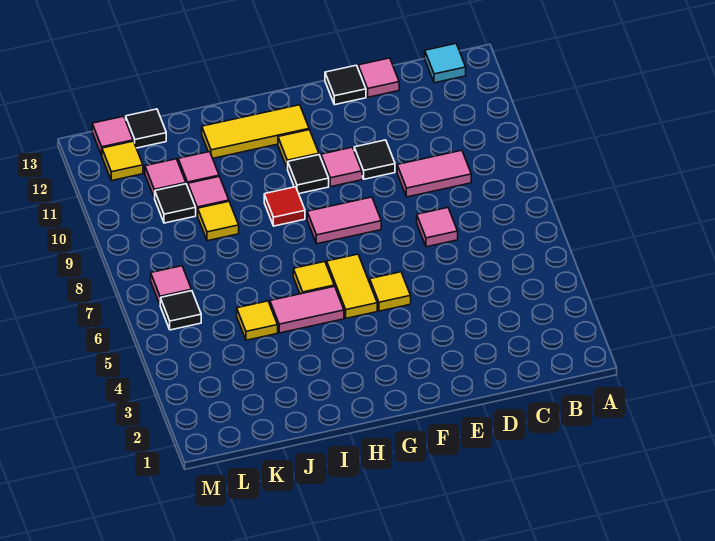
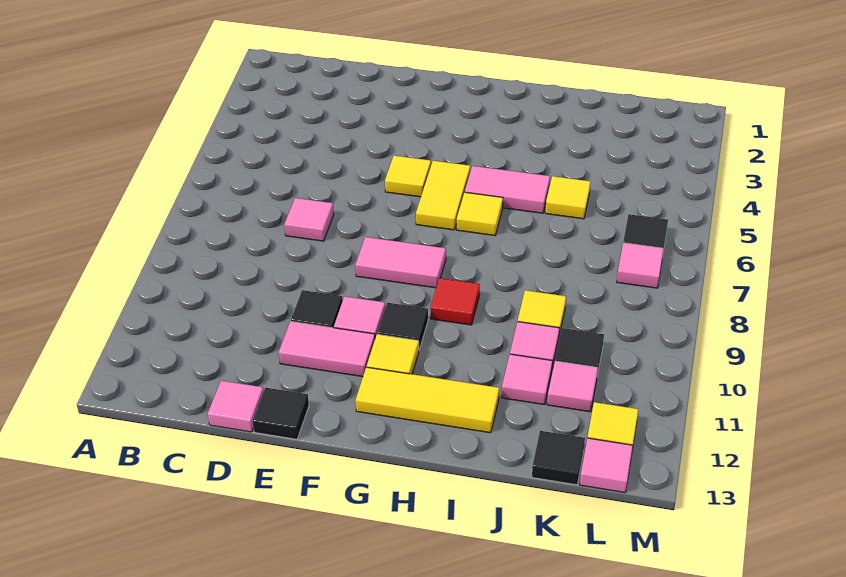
cyan tile B13 level 1 -> none
pink tile C9:D9 level 1 -> pink tile E11:F11 level 1

